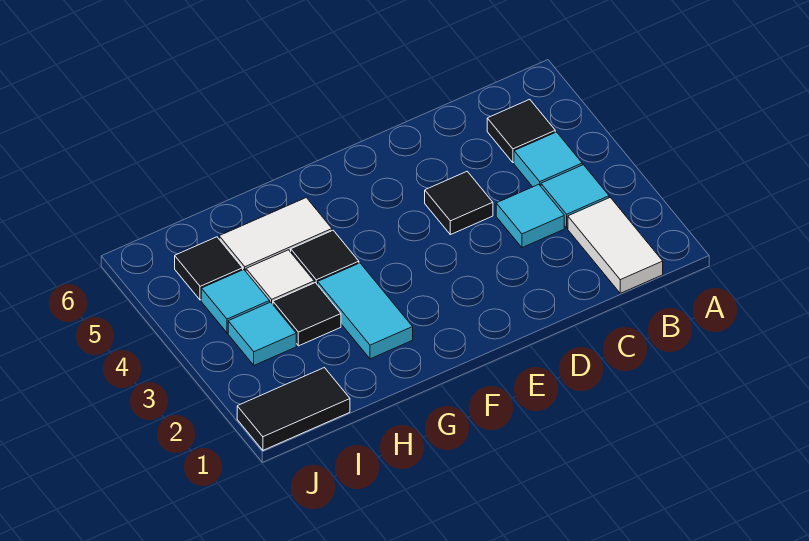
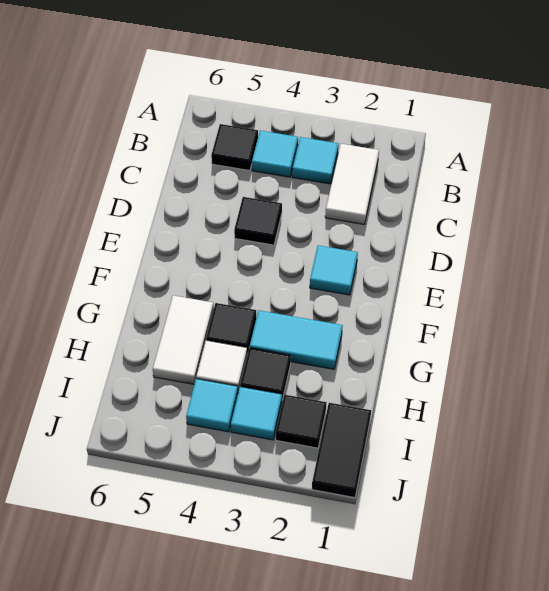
white tile B1:B2 level 1 -> white tile B2:C2 level 1
cyan tile C3 level 1 -> cyan tile E2 level 1
black tile I5 level 1 -> black tile I2 level 1

